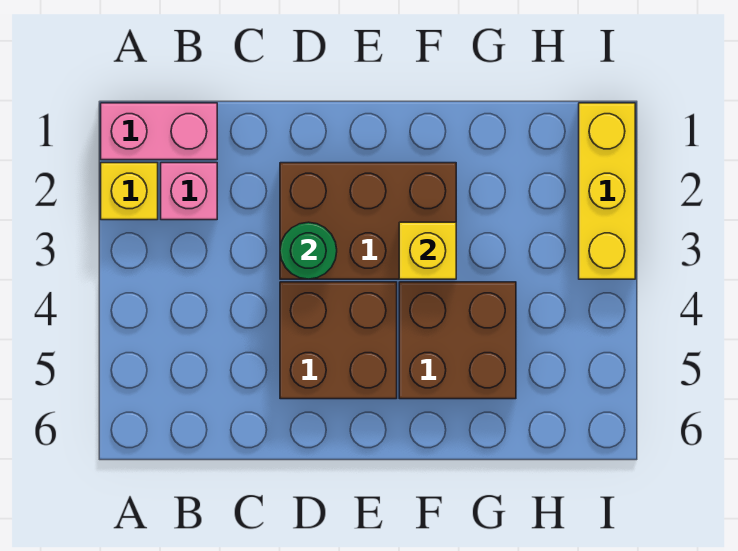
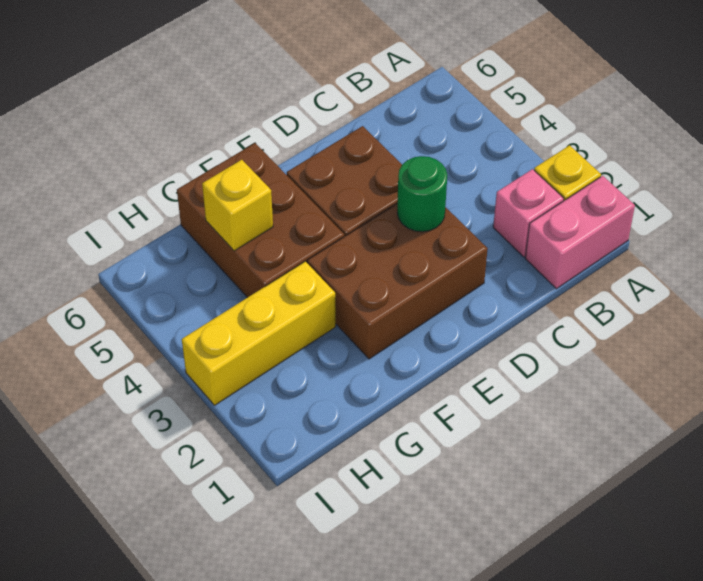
yellow brick F3 level 2 -> yellow brick G5 level 2
brown brick F4:G5 level 1 -> brown brick F4:G6 level 1
yellow brick I1:I3 level 1 -> yellow brick G3:I3 level 1

